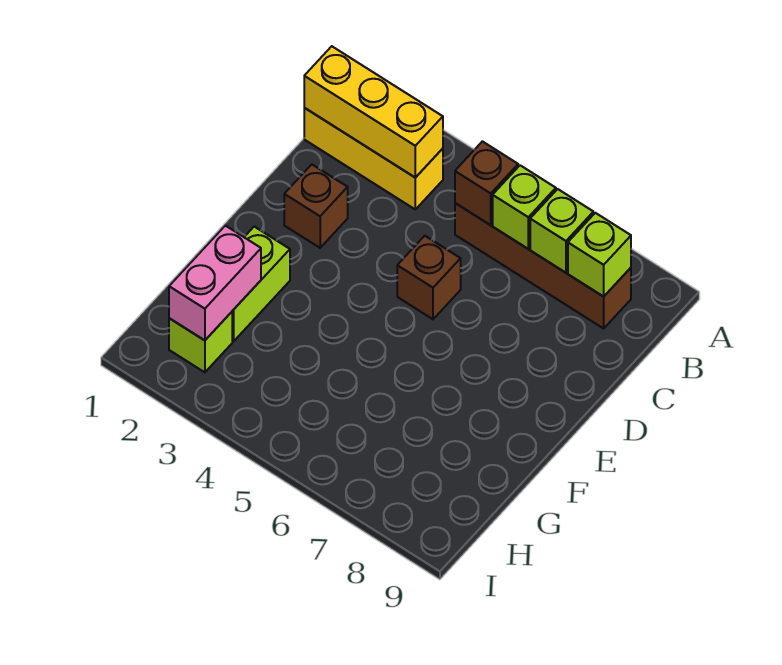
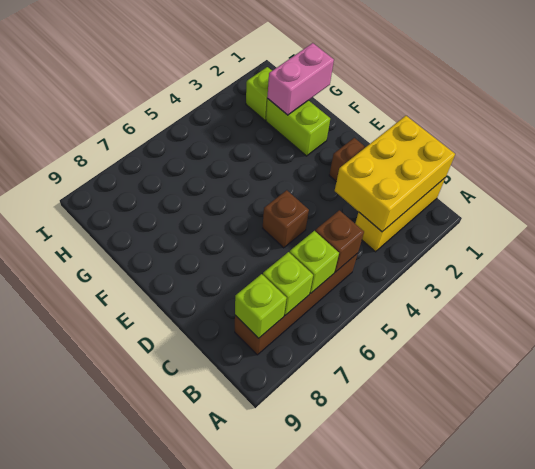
yellow brick B1:B3 level 2 -> yellow brick B1:C3 level 2
pink brick G2:H2 level 2 -> pink brick G1:G2 level 2

